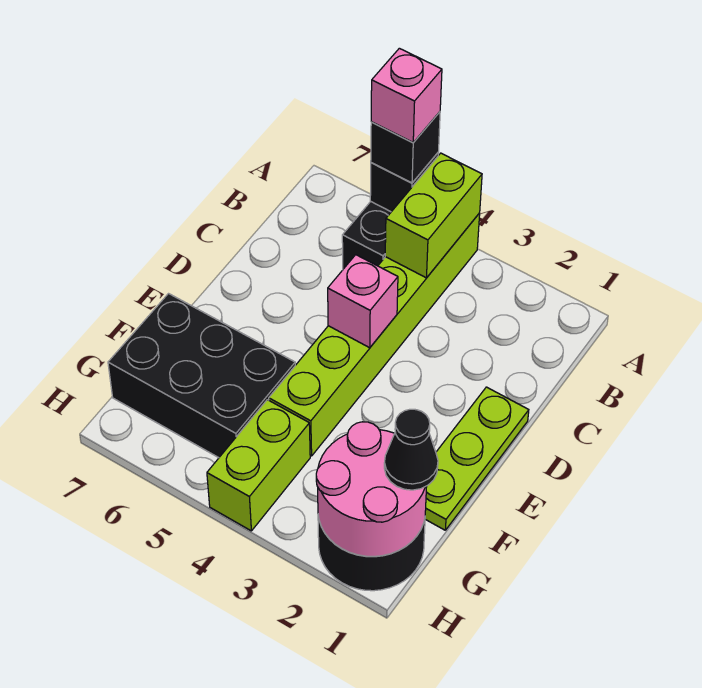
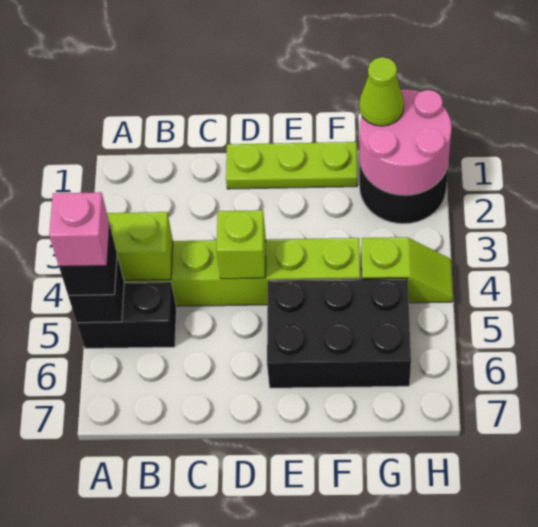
pink brick D4 level 2 -> lime brick D4 level 2
black brick F5:G7 level 1 -> black brick E5:G6 level 1
black cone G1 level 3 -> lime cone G1 level 3
lime brick G4:H4 level 1 -> lime slope G4:H4 level 1 top G

